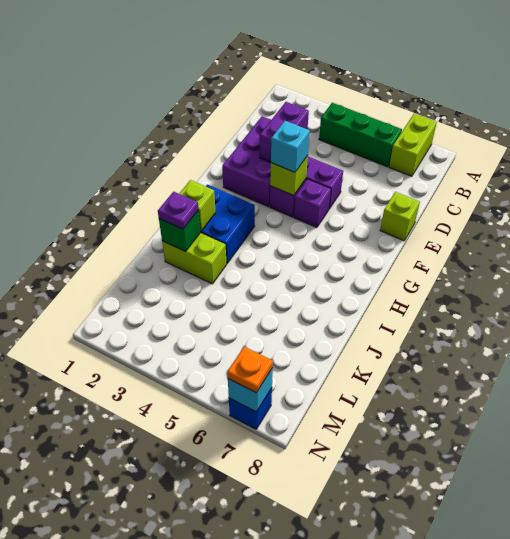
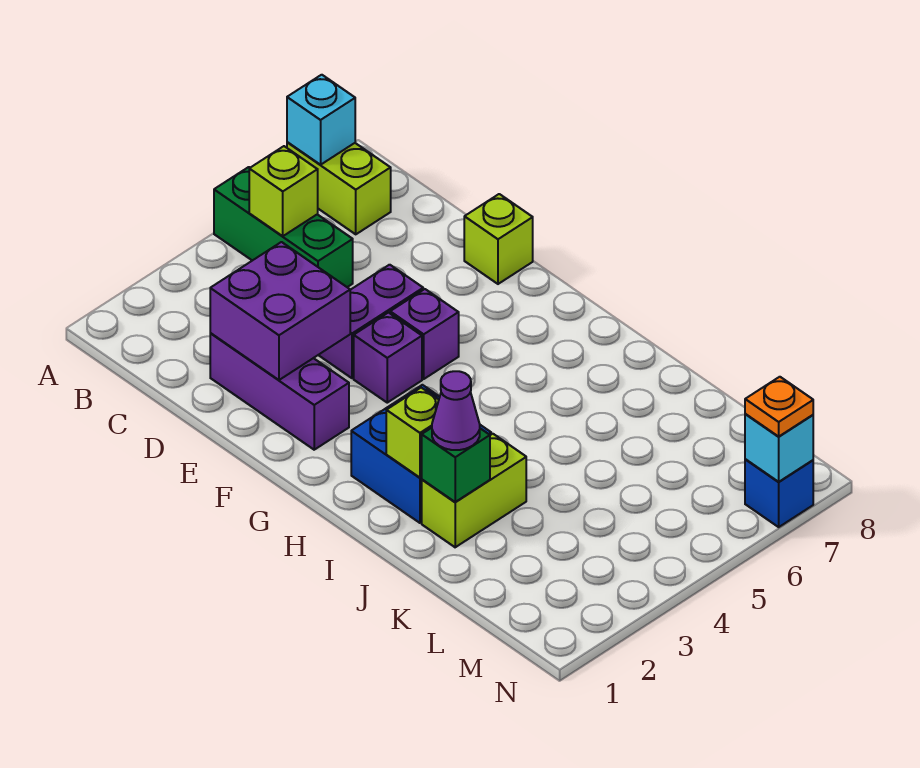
green brick B4:B6 level 1 -> green brick A5:C5 level 1
purple brick D2:F3 level 1 -> purple brick D2:F2 level 1
purple brick D3:E3 level 2 -> purple brick D2:E3 level 2
lime brick F4 level 2 -> lime brick B5 level 2
cyan brick F4 level 3 -> cyan brick A7 level 2
purple plate J2 level 3 -> purple cone J2 level 3

